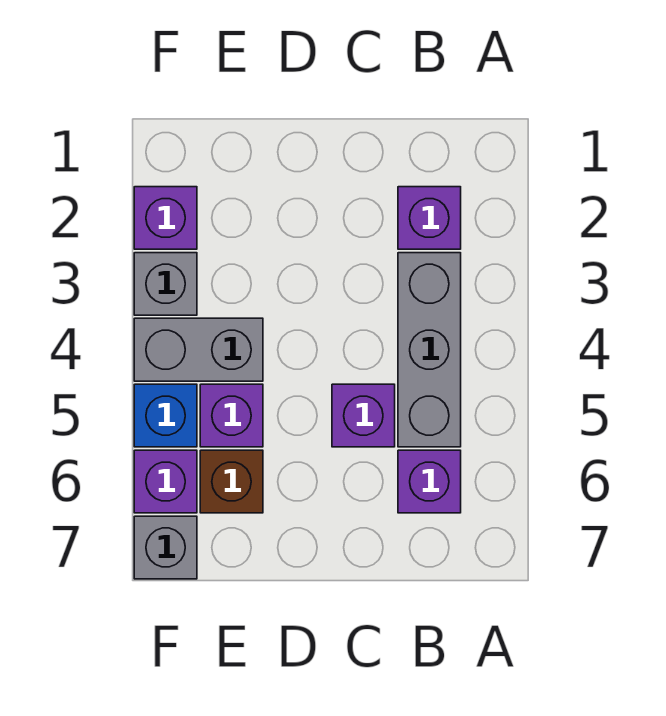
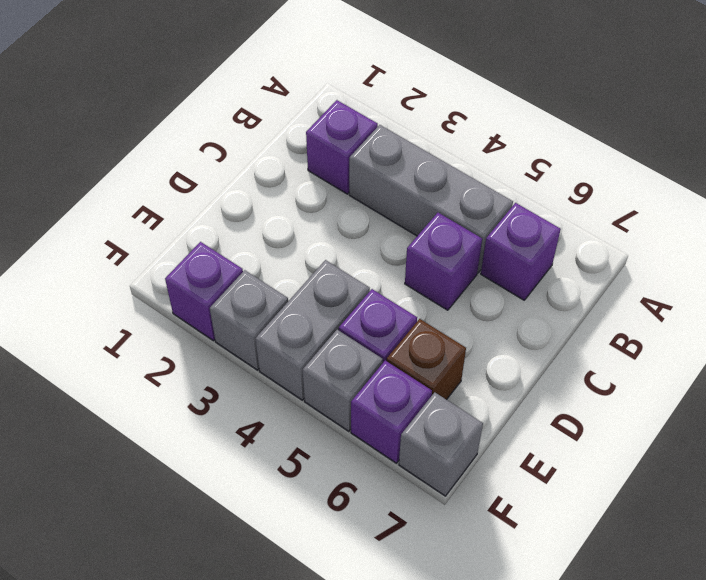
blue brick F5 level 1 -> grey brick F5 level 1

